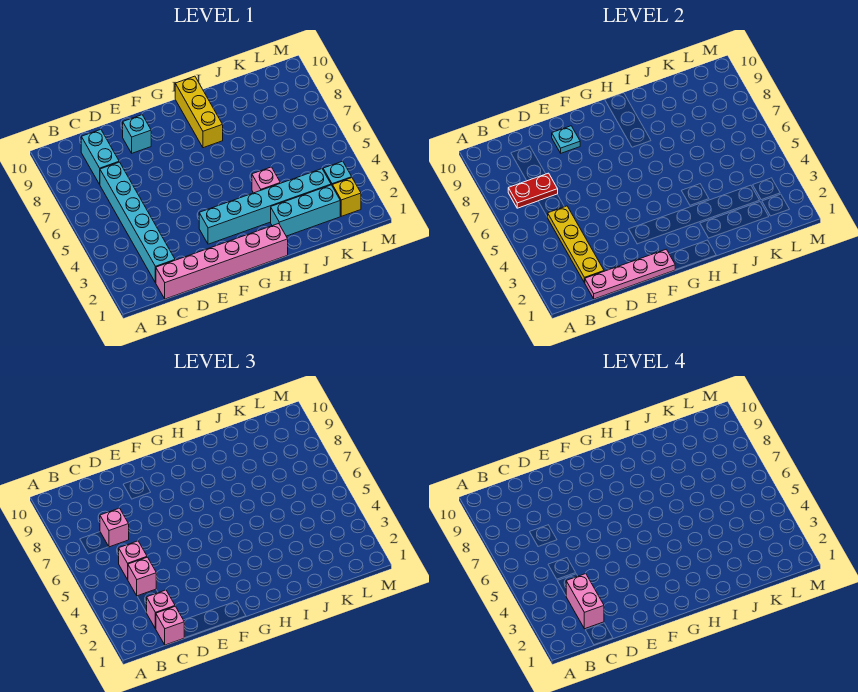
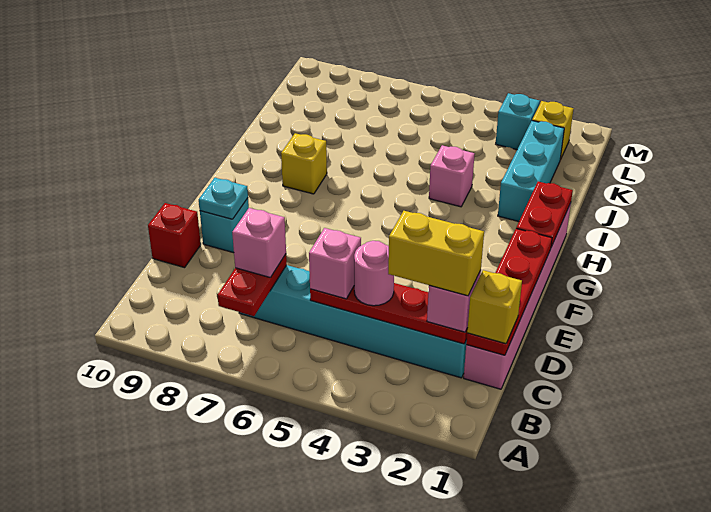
pink plate C1:F1 level 2 -> red plate C1:F1 level 2
pink brick C1 level 3 -> yellow brick C1 level 3
yellow plate C2:C5 level 2 -> red plate C2:C5 level 2
pink brick C2:C3 level 4 -> yellow brick C2:C3 level 4
pink brick C4 level 3 -> pink round brick C4 level 3
cyan brick C8:C9 level 1 -> none
none -> red brick D10 level 1
cyan brick F3:K3 level 1 -> none
none -> red plate G1:H1 level 2
yellow brick H8:H10 level 1 -> yellow brick H8 level 1

